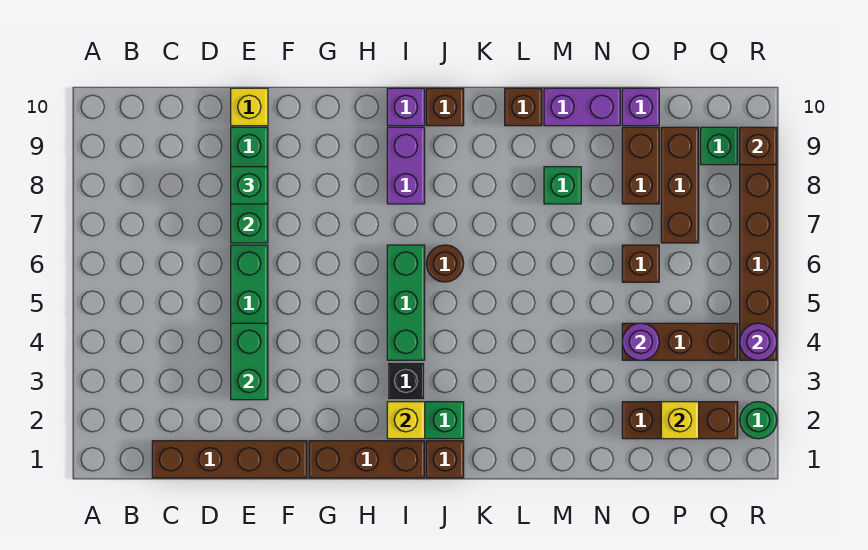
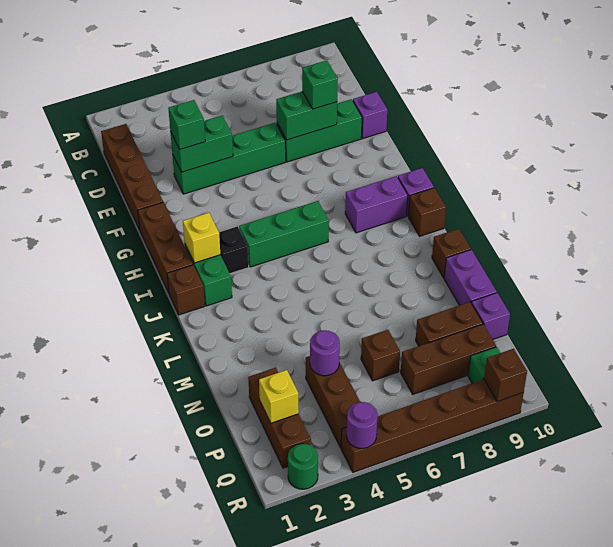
yellow brick E10 level 1 -> purple brick E10 level 1
brown round brick J6 level 1 -> none
green brick M8 level 1 -> green brick E3 level 3

